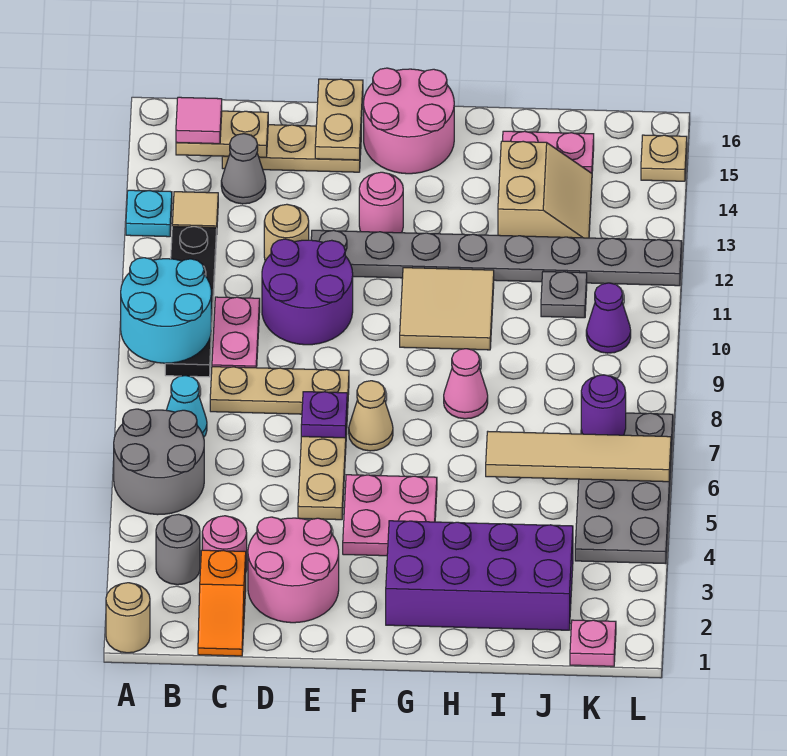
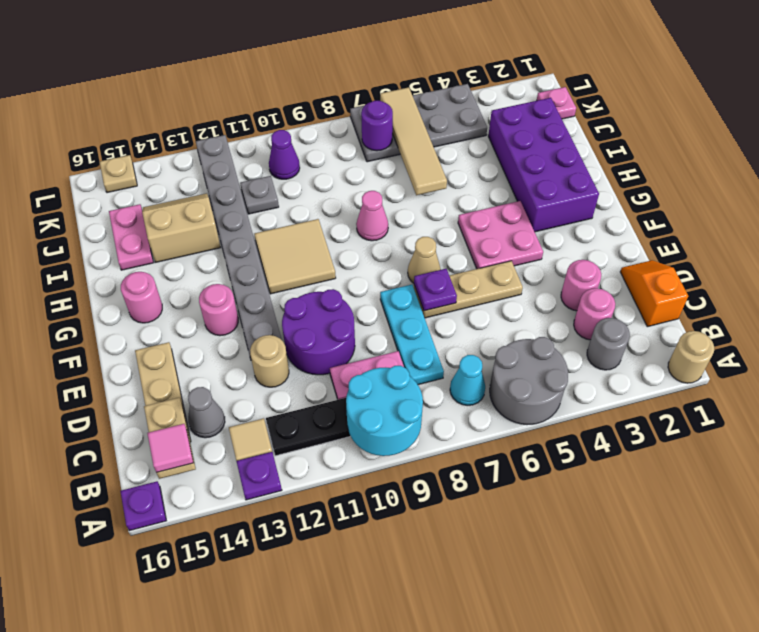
cyan plate A13 level 1 -> purple plate A13 level 1
none -> purple plate A16 level 1
orange slope C1:C2 level 1 top 2 -> orange slope C1:D1 level 1 top C
tan plate C8:E8 level 1 -> cyan plate C8:E8 level 1
pink round brick D2:E3 level 1 -> pink round brick D3 level 1
tan plate E15:E16 level 2 -> none
pink round brick F15:G16 level 1 -> pink round brick G15 level 1

